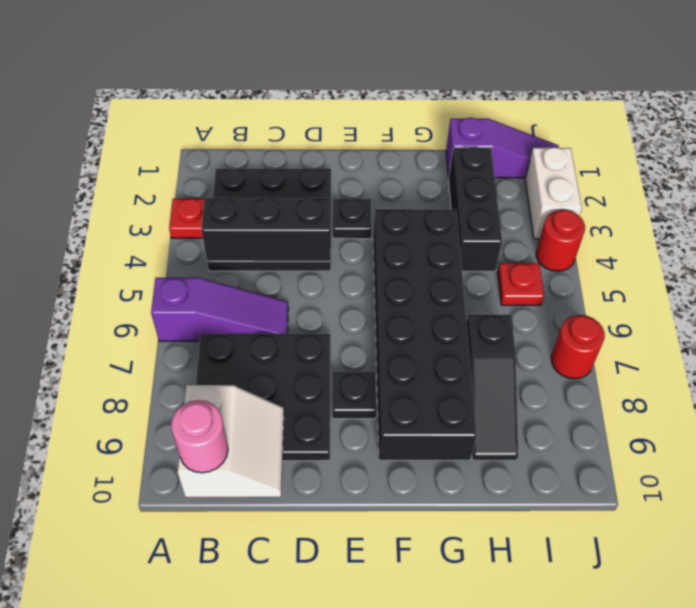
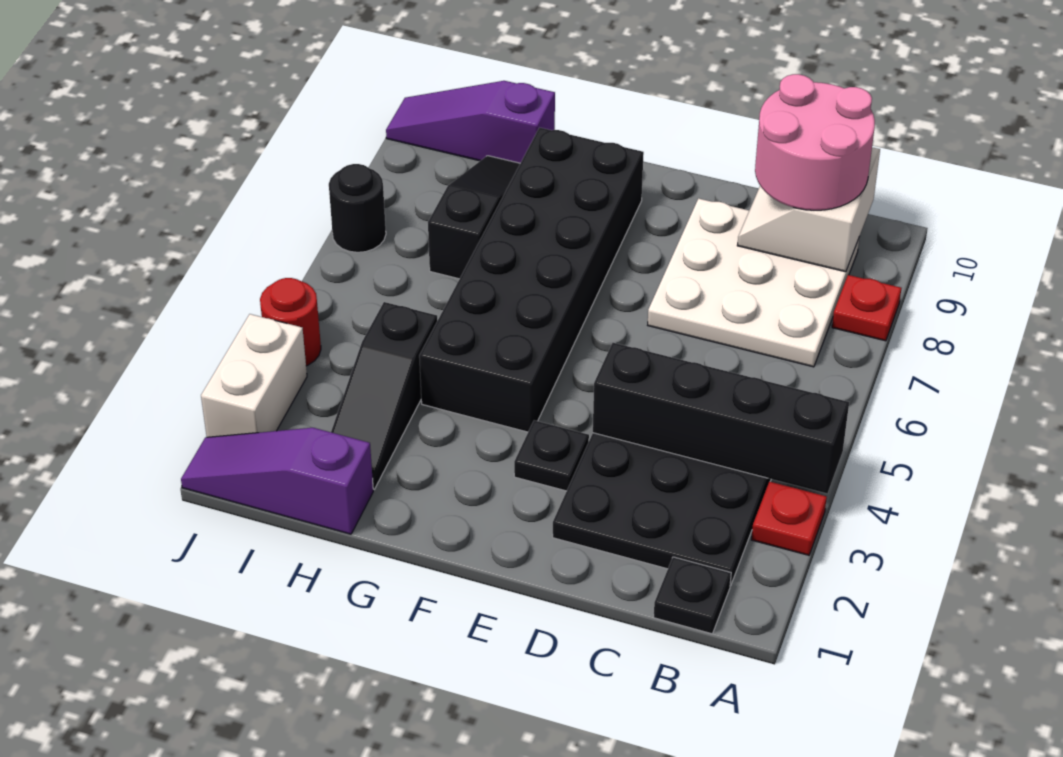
purple slope A6:C6 level 1 top A -> purple slope H10:J10 level 1 top H
black brick B4:D4 level 2 -> black brick A4:D4 level 2
black plate B7:D9 level 1 -> white plate B7:D9 level 1
pink round brick B10 level 3 -> pink round brick B9:C10 level 3
black plate E8 level 1 -> black plate B1 level 1
black brick H2:H4 level 1 -> black slope H2:H4 level 1 top 4
red plate I5 level 1 -> red plate A8 level 1
red round brick J7 level 1 -> black round brick J7 level 1

